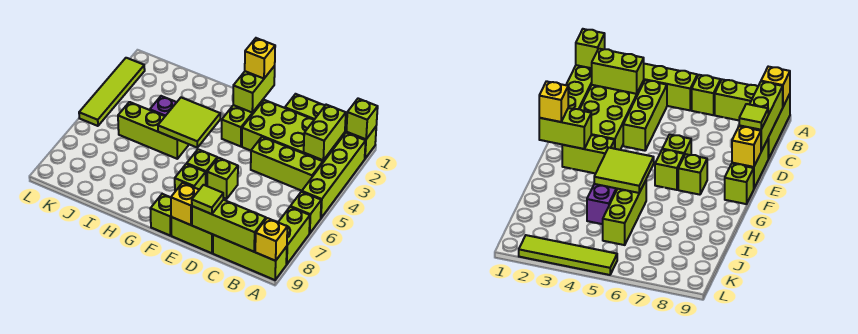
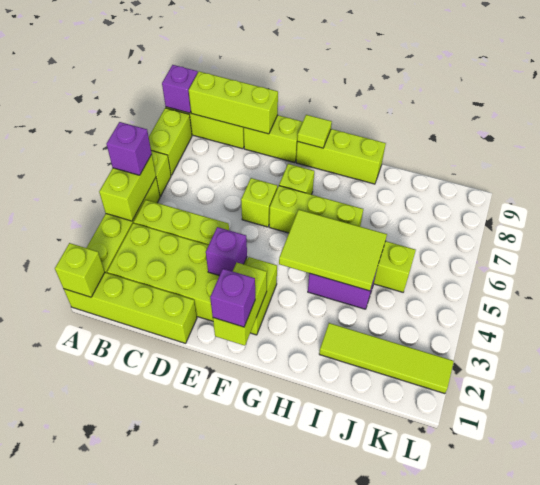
none -> purple brick A5 level 3
yellow brick A9 level 2 -> purple brick A9 level 2
lime brick B2:B3 level 2 -> lime brick A4:A5 level 2
lime tile D9 level 3 -> lime tile F9 level 2
none -> purple brick E3 level 2
yellow brick E9 level 2 -> none
yellow brick F1 level 3 -> purple brick F1 level 3
lime brick F6 level 1 -> lime brick F6:H6 level 1
lime brick F9 level 1 -> lime brick F9:H9 level 1
lime tile G4:H5 level 2 -> lime tile G4:I5 level 2
lime tile L2:L5 level 1 -> lime tile I2:L2 level 1

